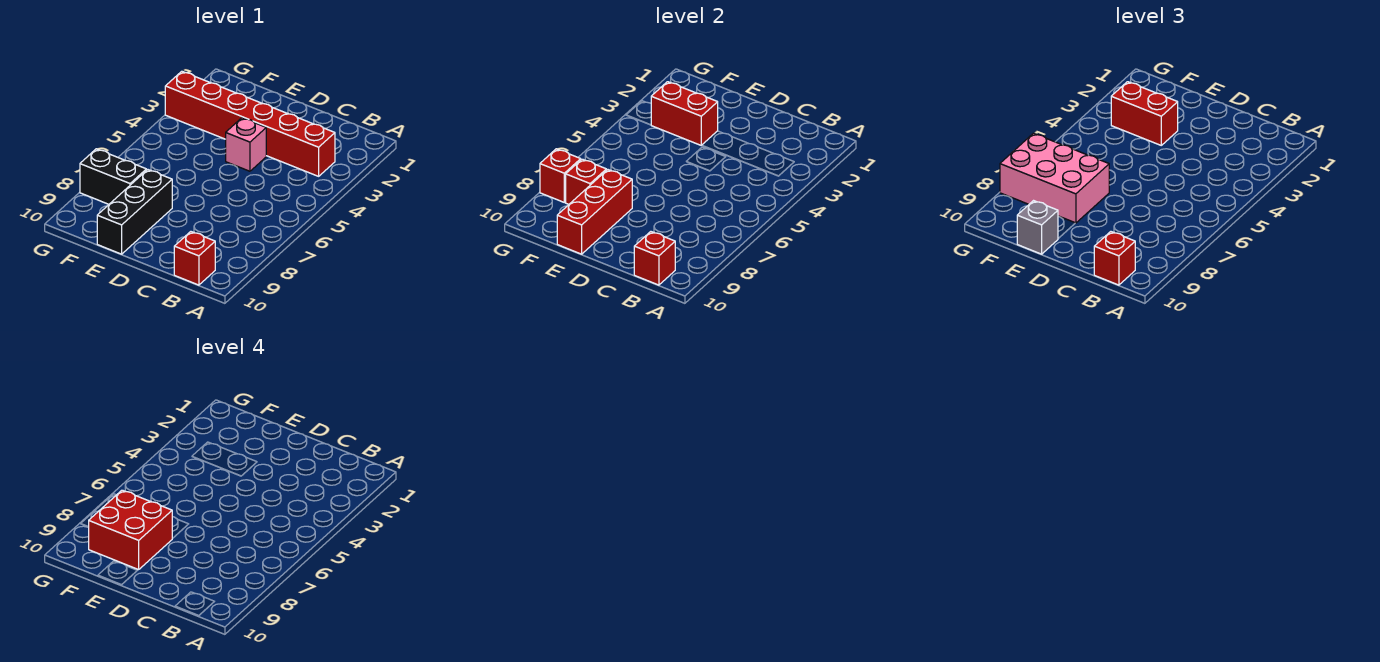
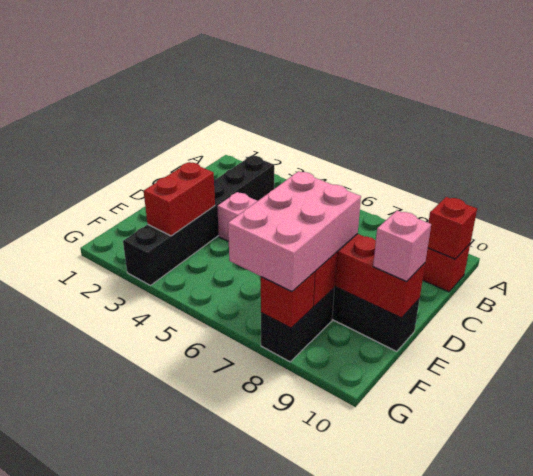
red brick B3:G3 level 1 -> black brick B3:G3 level 1
red brick B10 level 3 -> none
red brick E3:F3 level 3 -> none
red brick E8:F9 level 4 -> none
grey brick E10 level 3 -> pink brick E10 level 3

